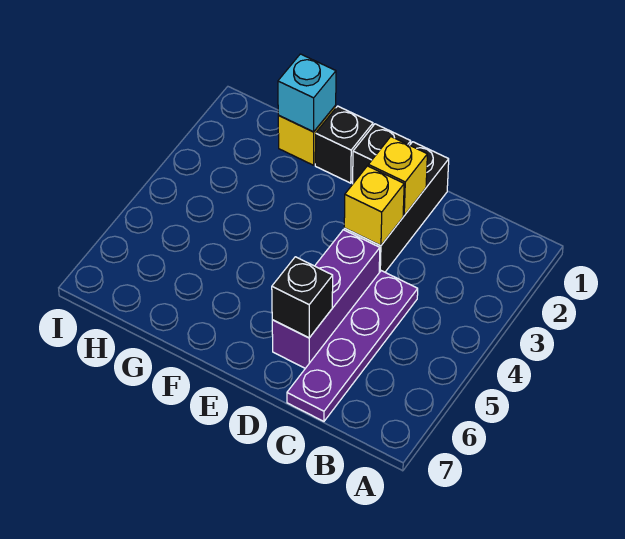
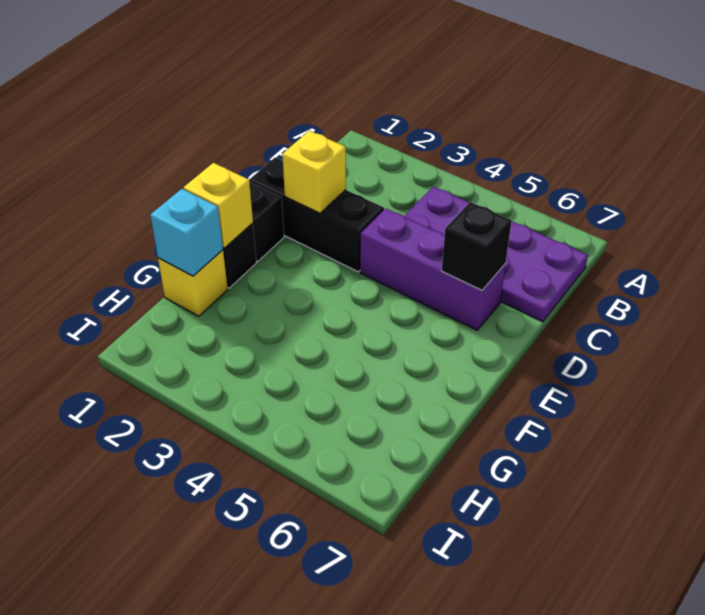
purple plate C4:C7 level 1 -> purple plate B4:C7 level 1
yellow brick D3 level 2 -> yellow brick F1 level 2

